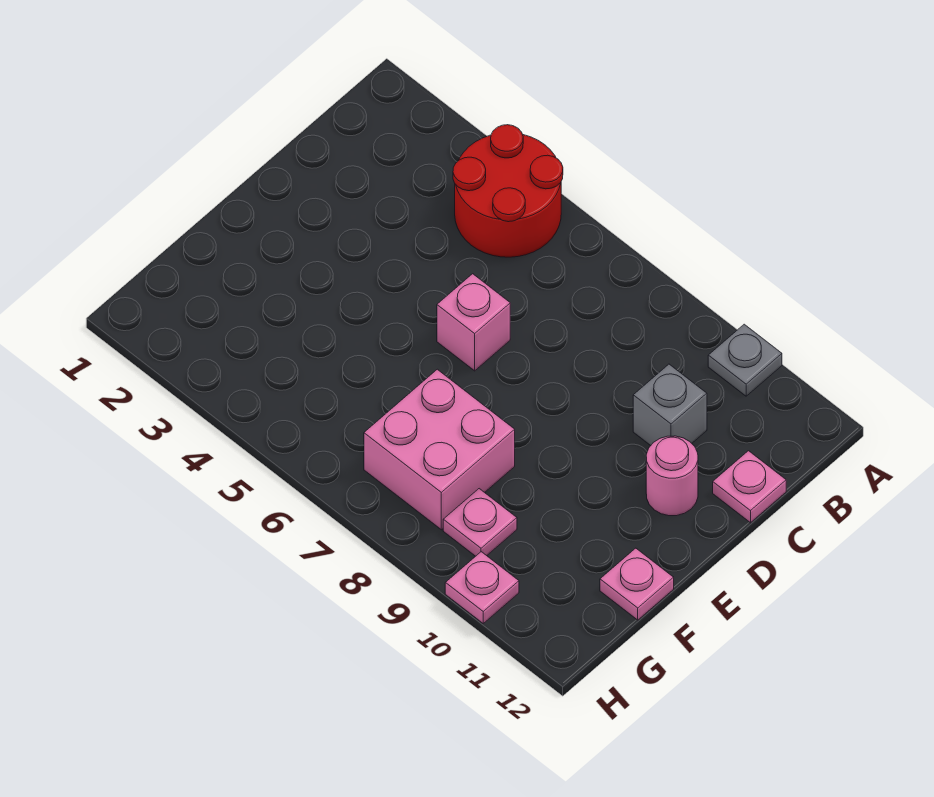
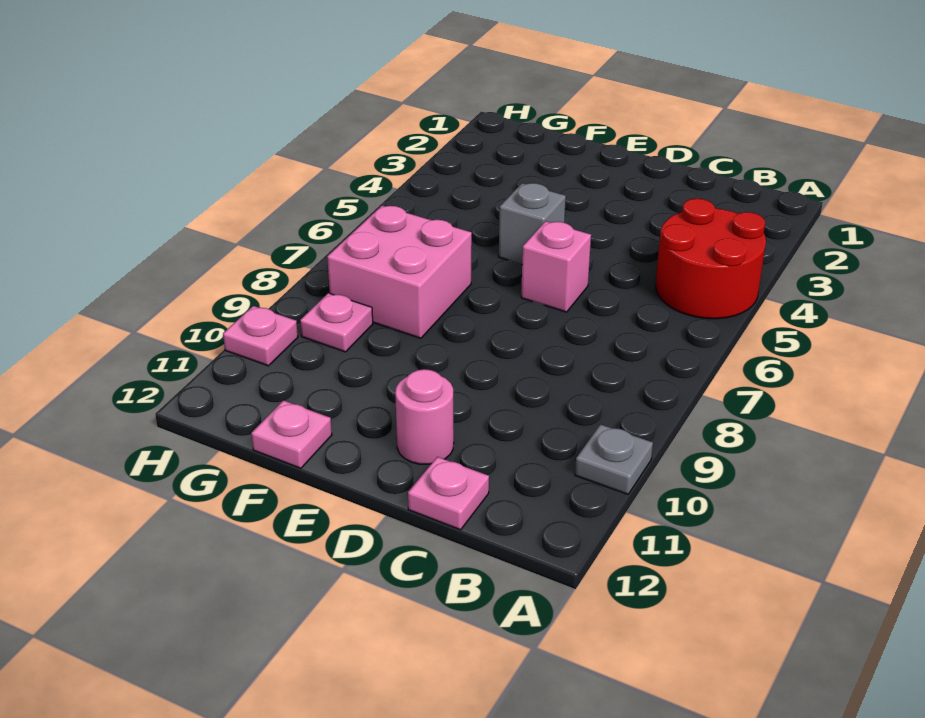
grey brick C10 level 1 -> grey brick E5 level 1

